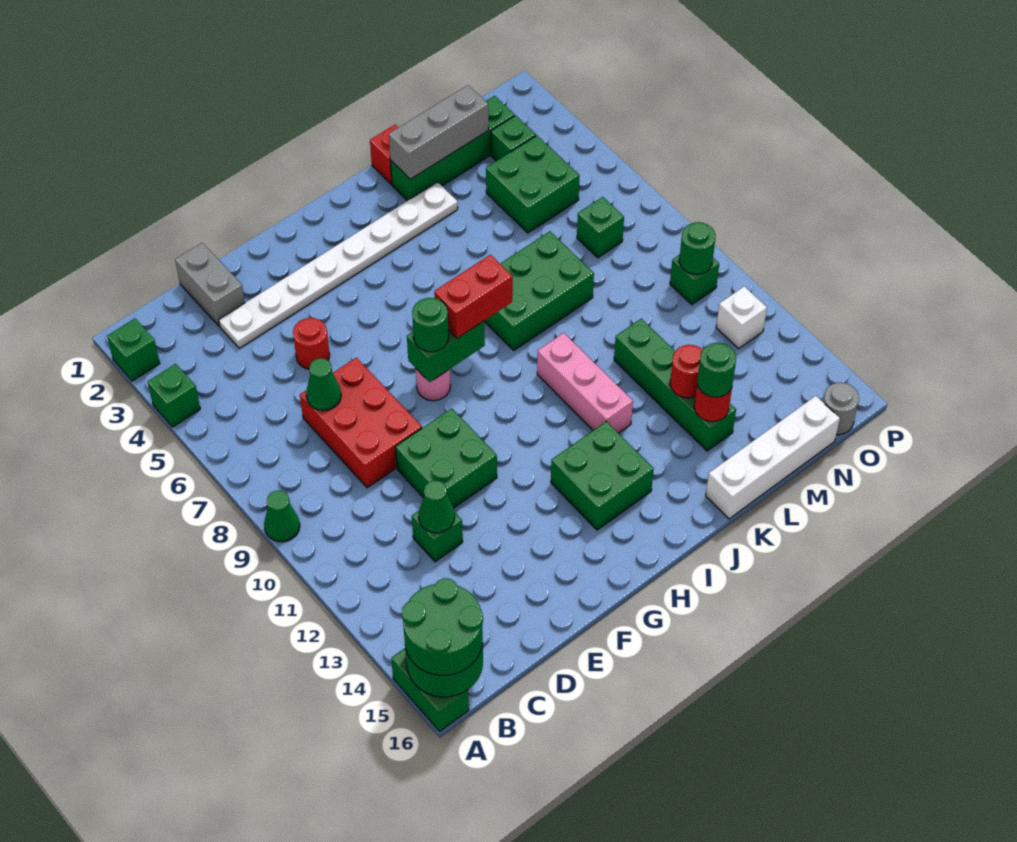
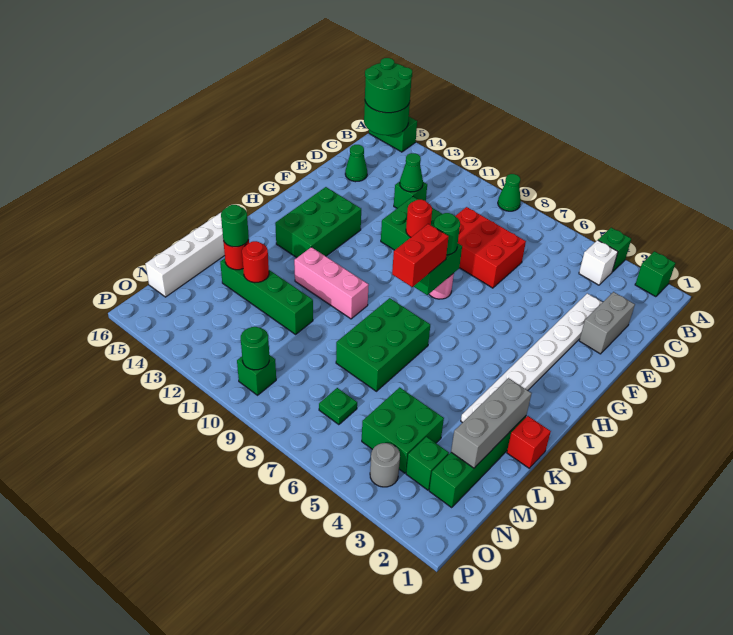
grey brick D1:D2 level 1 -> grey brick D2:E2 level 1
green cone D7 level 2 -> green cone D15 level 1
red round brick E5 level 1 -> red round brick F10 level 2
green brick H13:I14 level 1 -> green brick G13:I14 level 1
green brick N7 level 1 -> green plate N7 level 1
white brick O12 level 1 -> white brick B4 level 1
grey round brick O16 level 1 -> grey round brick O4 level 1

